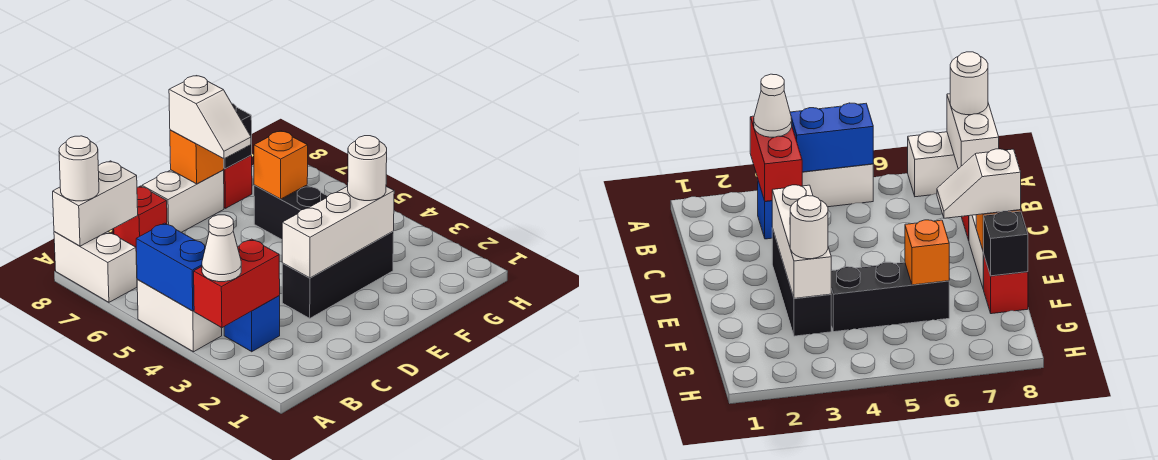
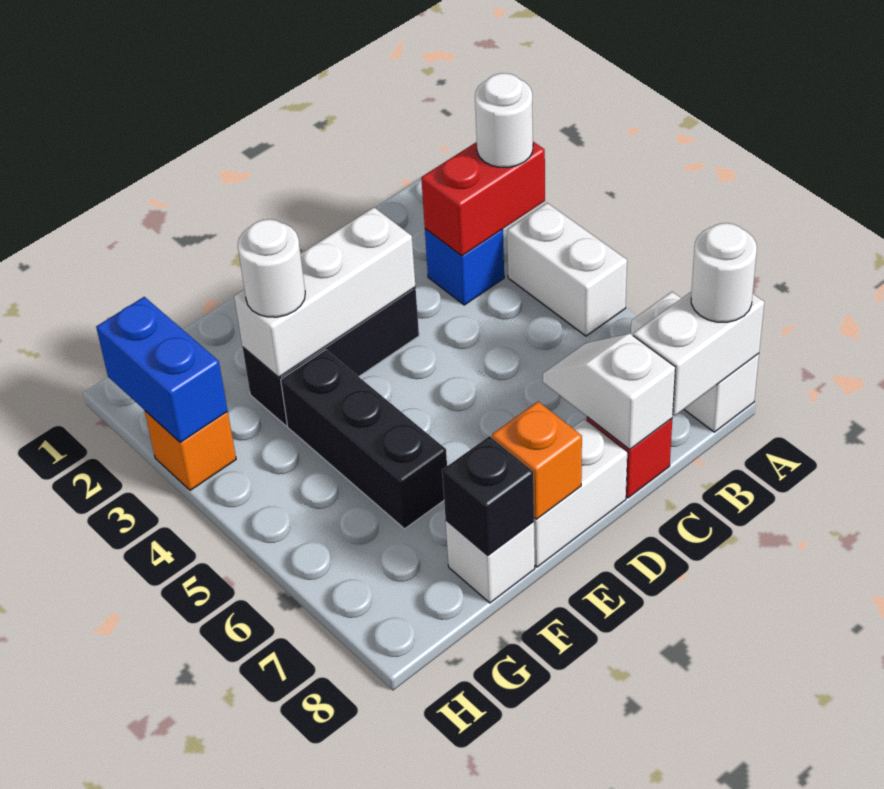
white cone A3 level 3 -> white round brick A3 level 3
blue brick A4:A5 level 2 -> blue brick H2:H3 level 2
white slope E7:E8 level 3 top 8 -> white slope C7:C8 level 2 top 8
orange brick F6 level 2 -> orange brick H3 level 1
red brick F8 level 1 -> white brick F8 level 1

